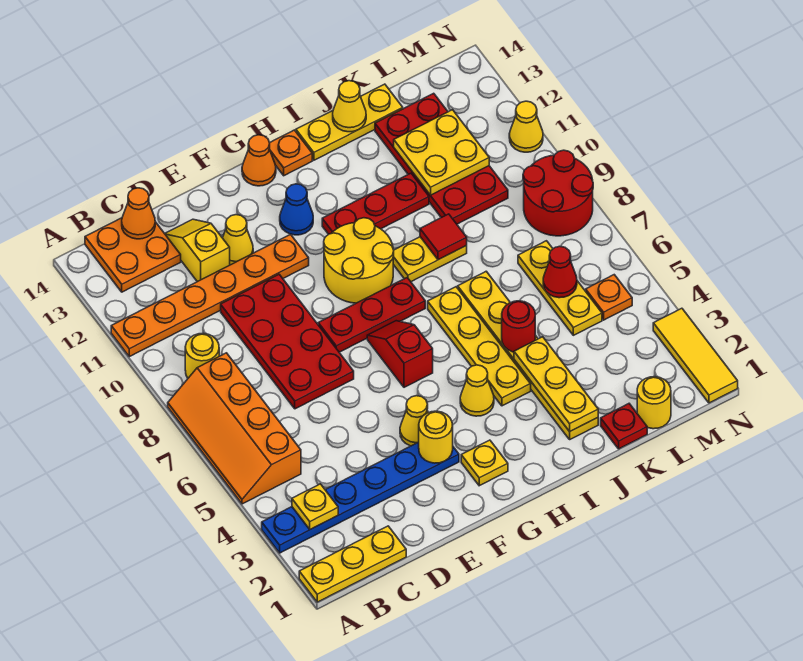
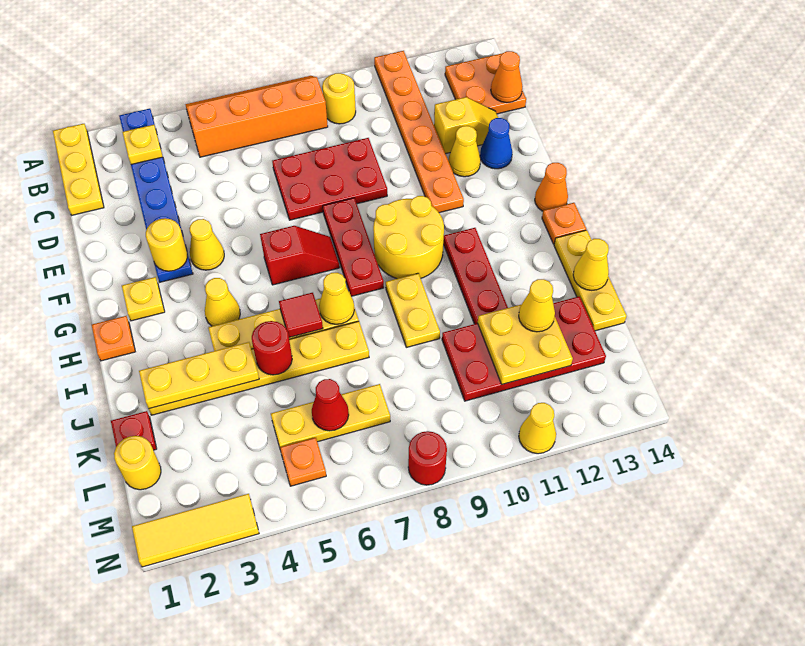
red plate D7:E10 level 1 -> red plate D7:E9 level 1
blue cone G12 level 1 -> blue cone E13 level 1
none -> orange plate H1 level 1
none -> yellow cone I7 level 2
red tile J9 level 2 -> red tile I6 level 2
none -> yellow cone K12 level 3
red round brick M8:N9 level 1 -> red round brick N8 level 1

